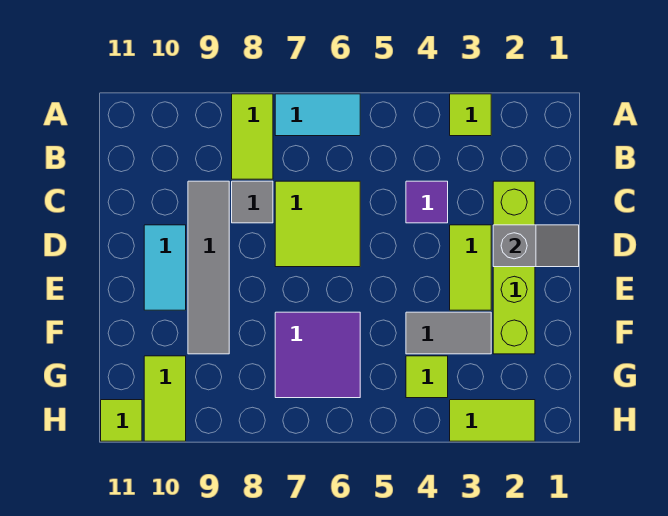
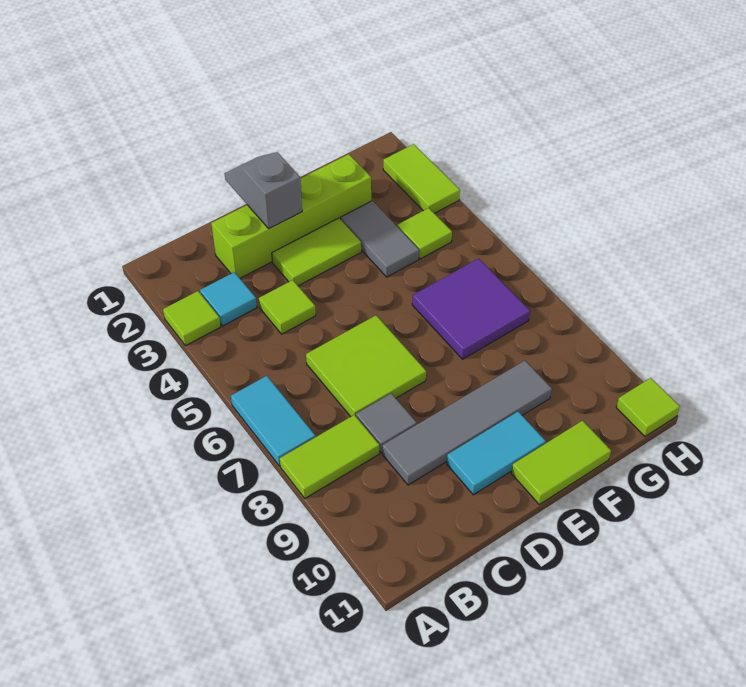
none -> cyan tile B3 level 1
purple tile C4 level 1 -> lime tile C4 level 1
lime tile G10:H10 level 1 -> lime tile E11:F11 level 1

